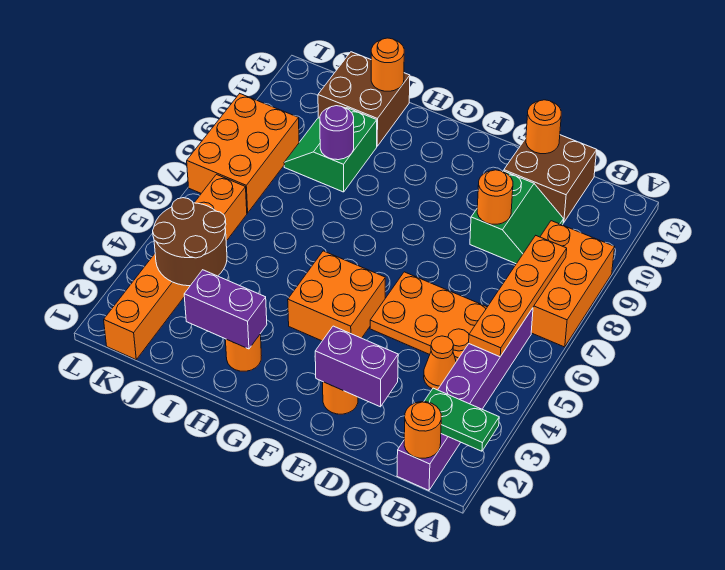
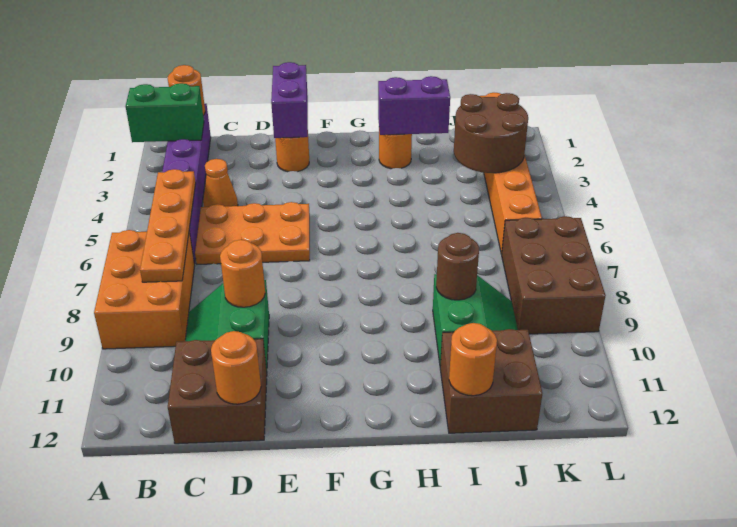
green plate A2:B2 level 2 -> green brick A2:B2 level 2
purple brick D2:E2 level 2 -> purple brick E1:E2 level 2
orange brick F4:G5 level 1 -> none
purple round brick I9 level 2 -> brown round brick I9 level 2
orange brick K7:L9 level 1 -> brown brick K7:L9 level 1

